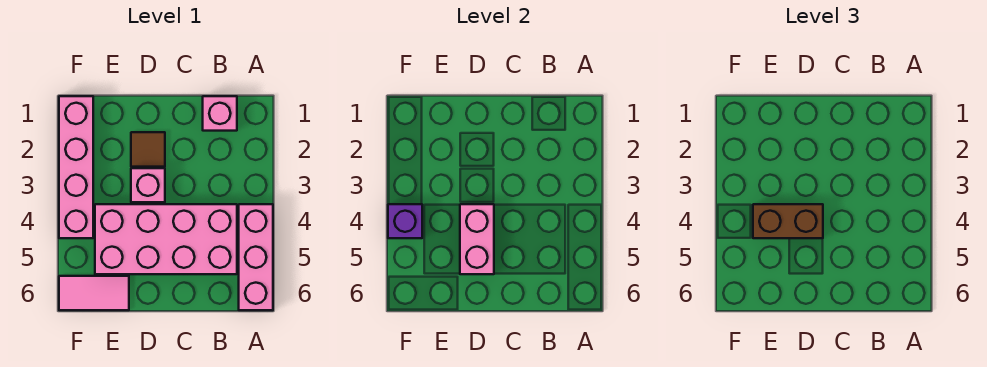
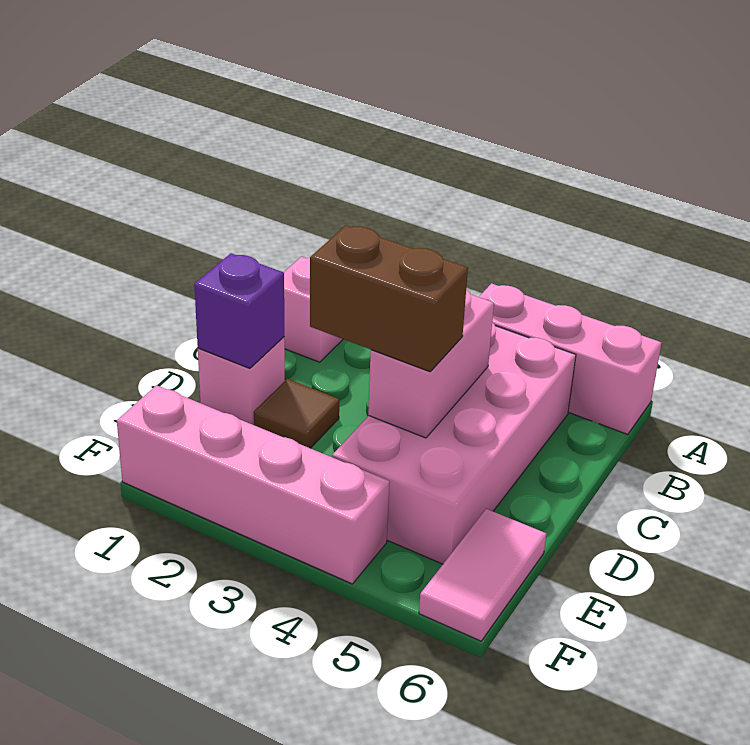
pink brick D3 level 1 -> pink brick D1 level 1
pink brick D4:D5 level 2 -> pink brick C4:D4 level 2
brown brick D4:E4 level 3 -> brown brick D3:D4 level 3
purple brick F4 level 2 -> purple brick D1 level 2

